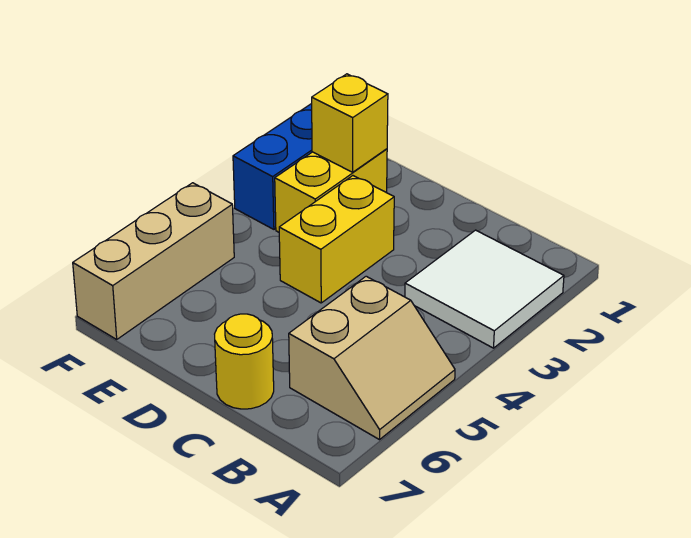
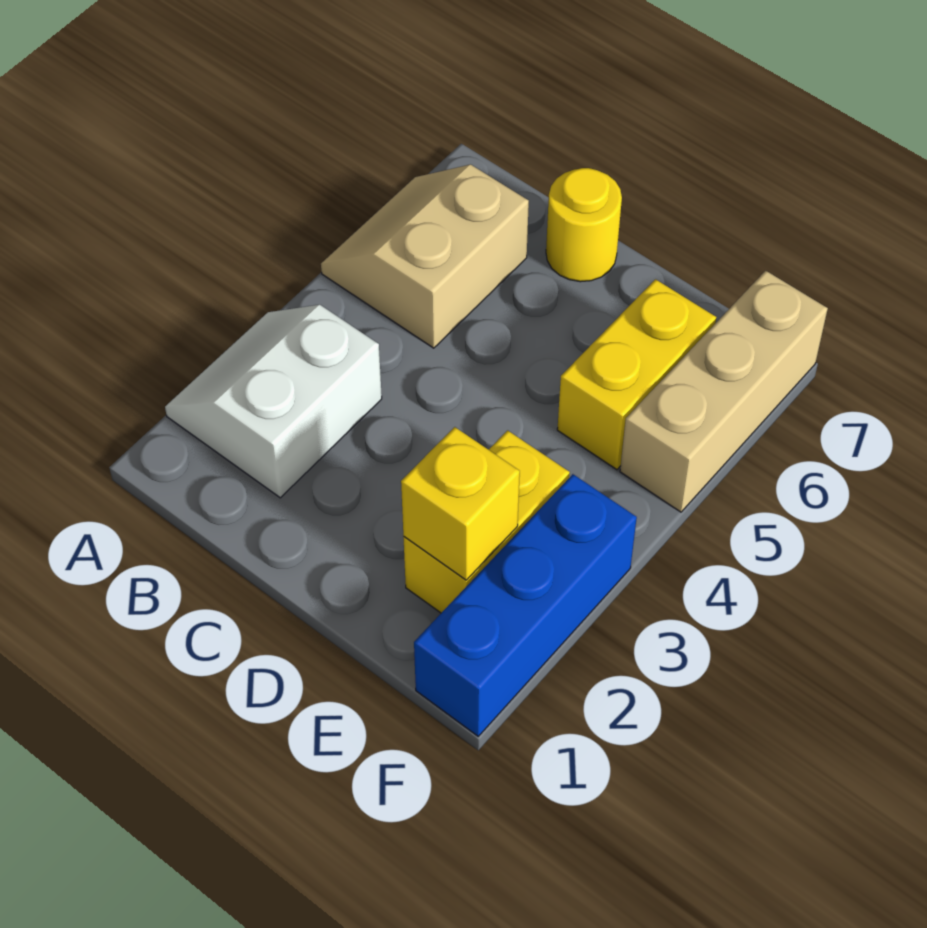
white tile A2:B3 level 1 -> white slope A2:B3 level 1 top B
yellow brick D3:D4 level 1 -> yellow brick E5:E6 level 1

